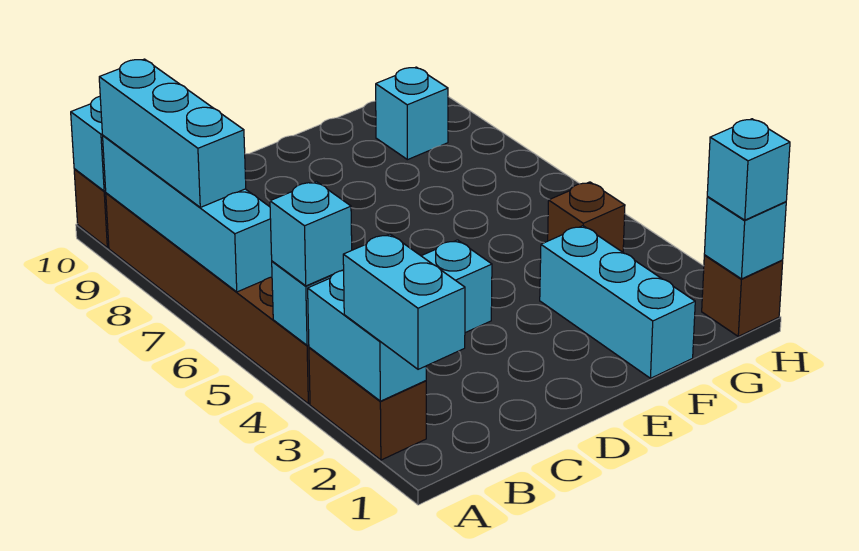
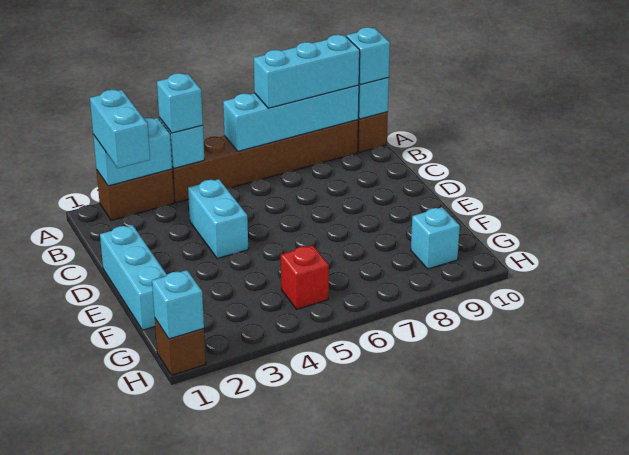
cyan brick A1:A2 level 3 -> cyan brick A2:B2 level 3
cyan brick F1:F3 level 1 -> cyan brick D1:F1 level 1
brown brick G4 level 1 -> none
none -> red brick G5 level 1
cyan brick H1 level 3 -> cyan brick A10 level 3

